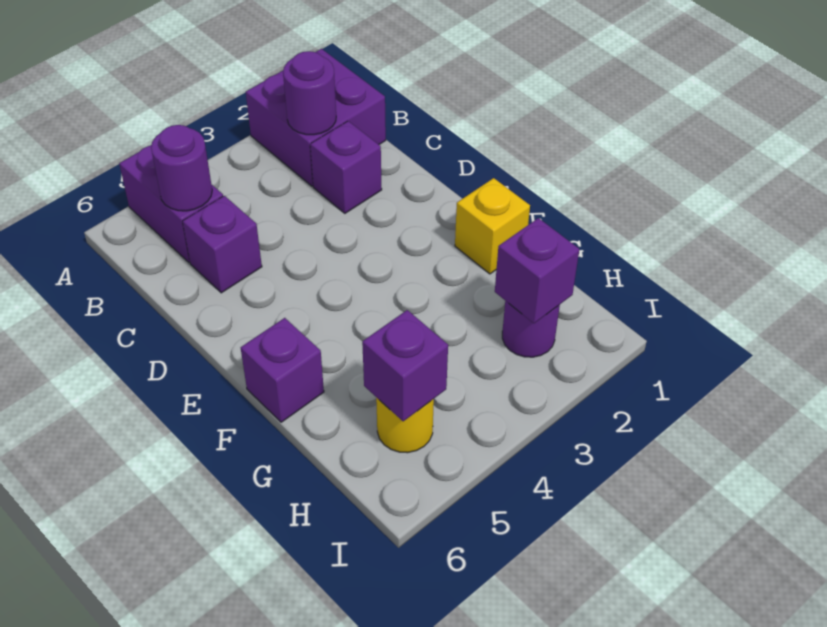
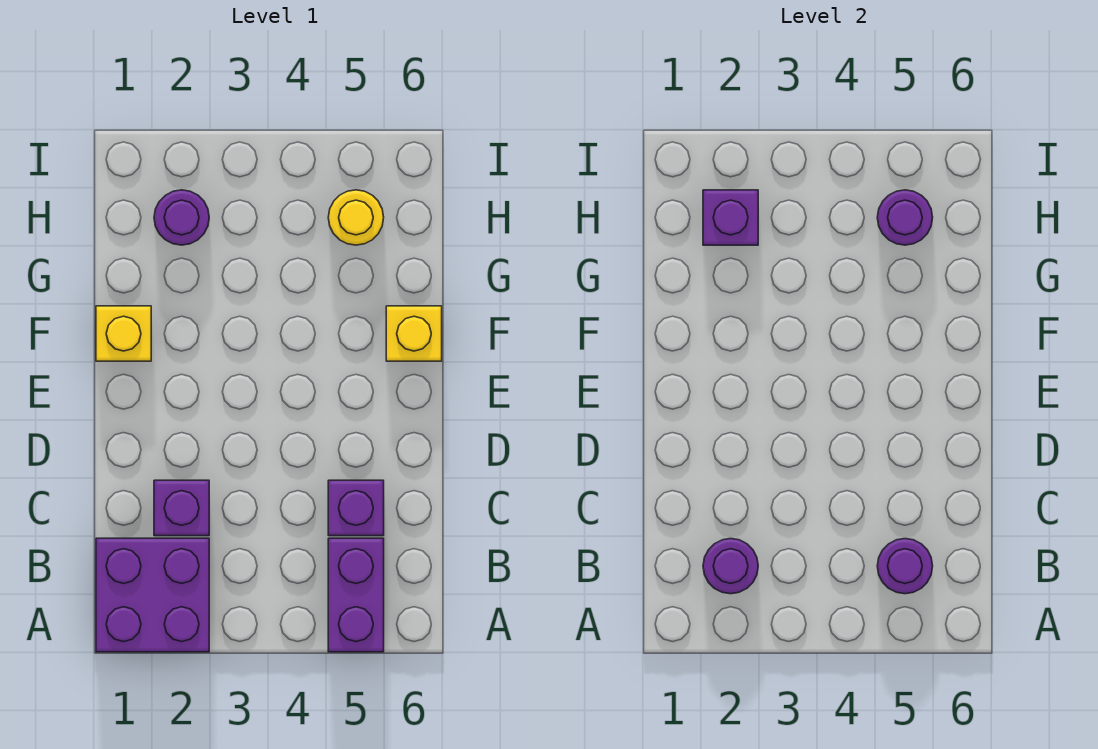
purple brick F6 level 1 -> yellow brick F6 level 1
purple brick H5 level 2 -> purple round brick H5 level 2

